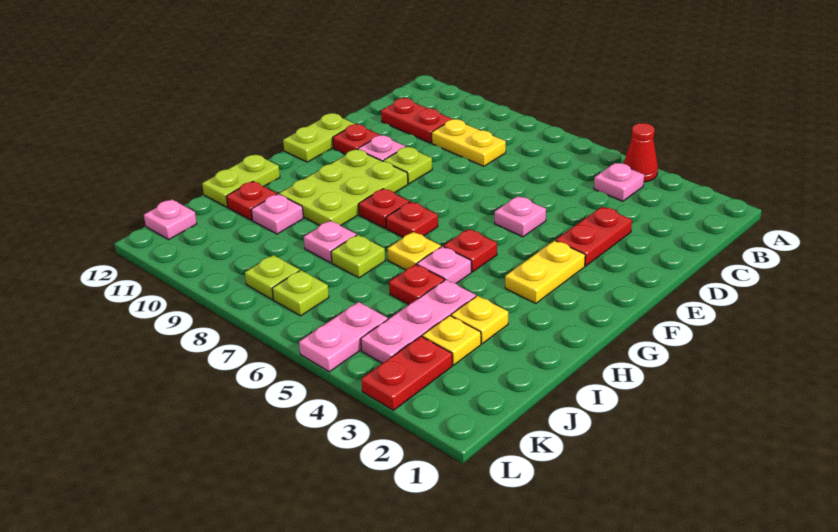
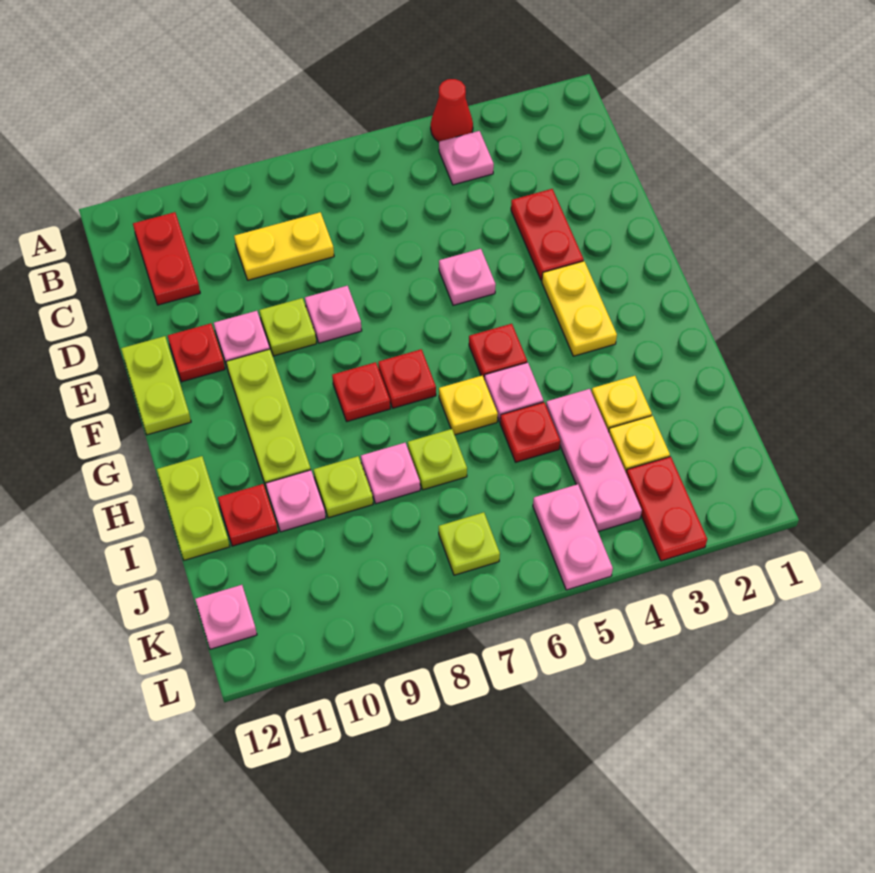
red plate C10:C11 level 1 -> red plate B11:C11 level 1
none -> pink plate E8 level 1
lime plate F9:H10 level 1 -> lime plate F10:H10 level 1
lime plate K8 level 1 -> lime plate I9 level 1

